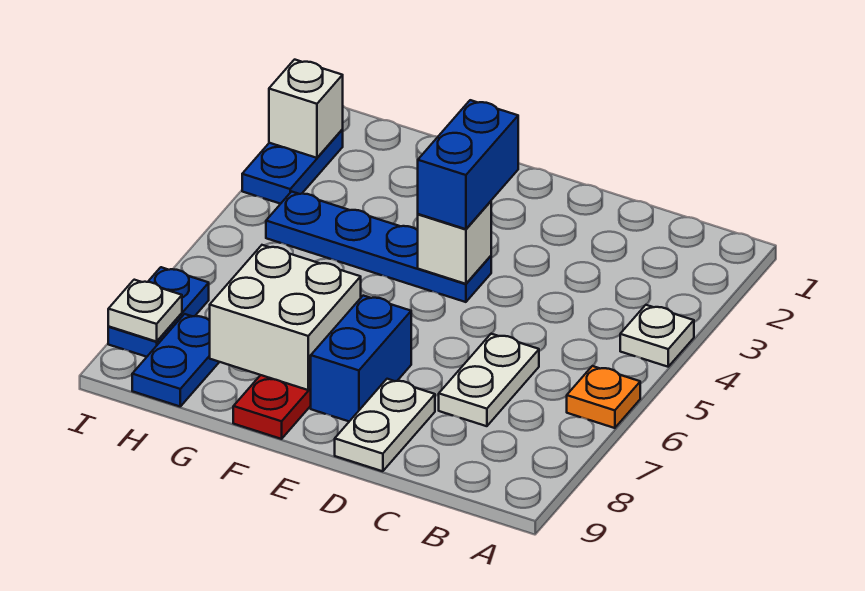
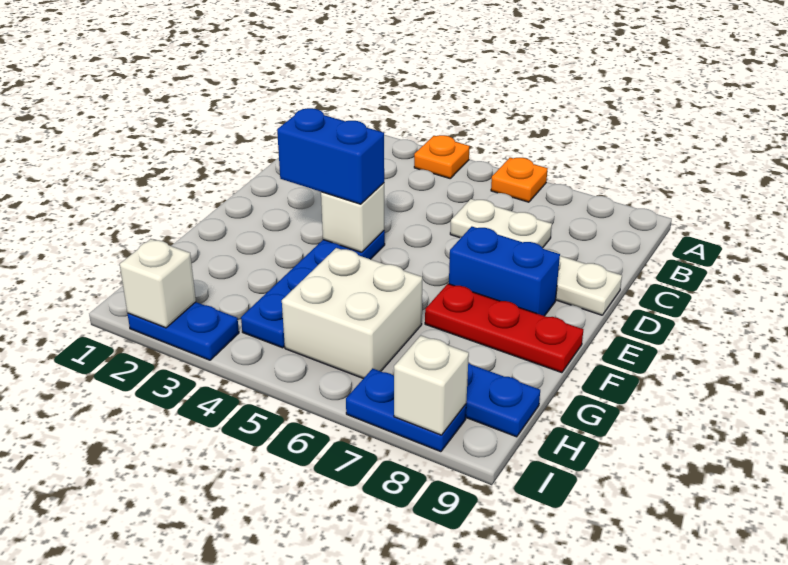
white plate A4 level 1 -> orange plate A4 level 1
white brick F7:G8 level 2 -> white brick G5:H6 level 1
white plate I8 level 2 -> white brick I8 level 2

